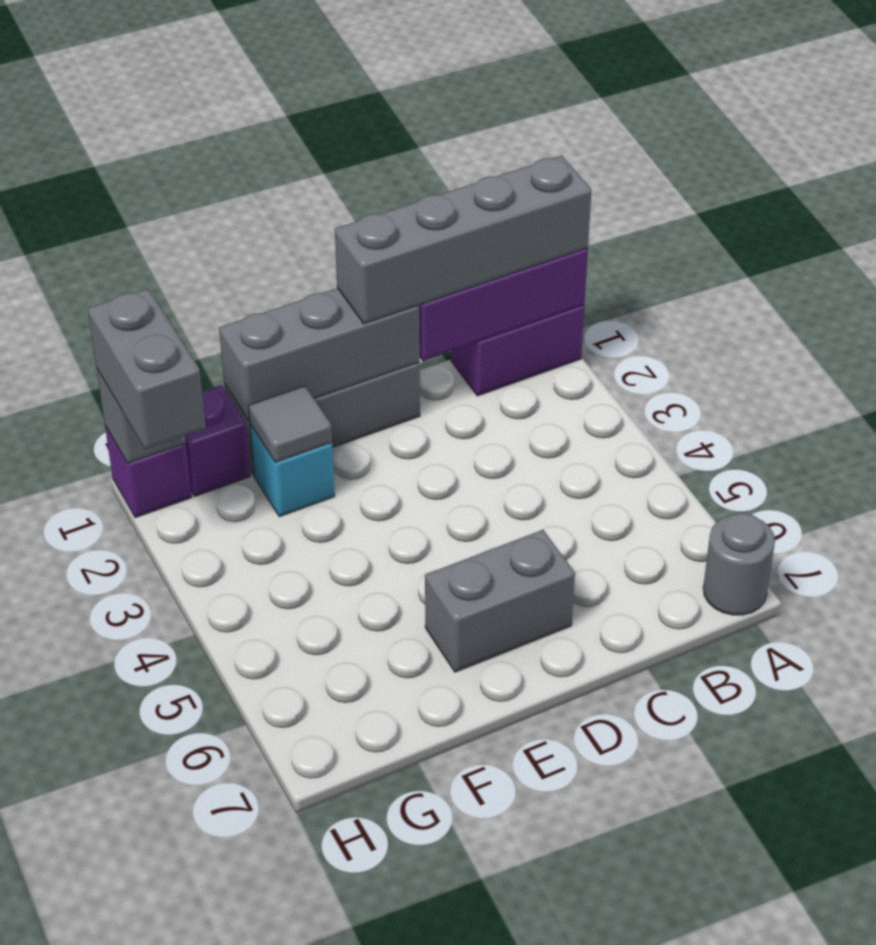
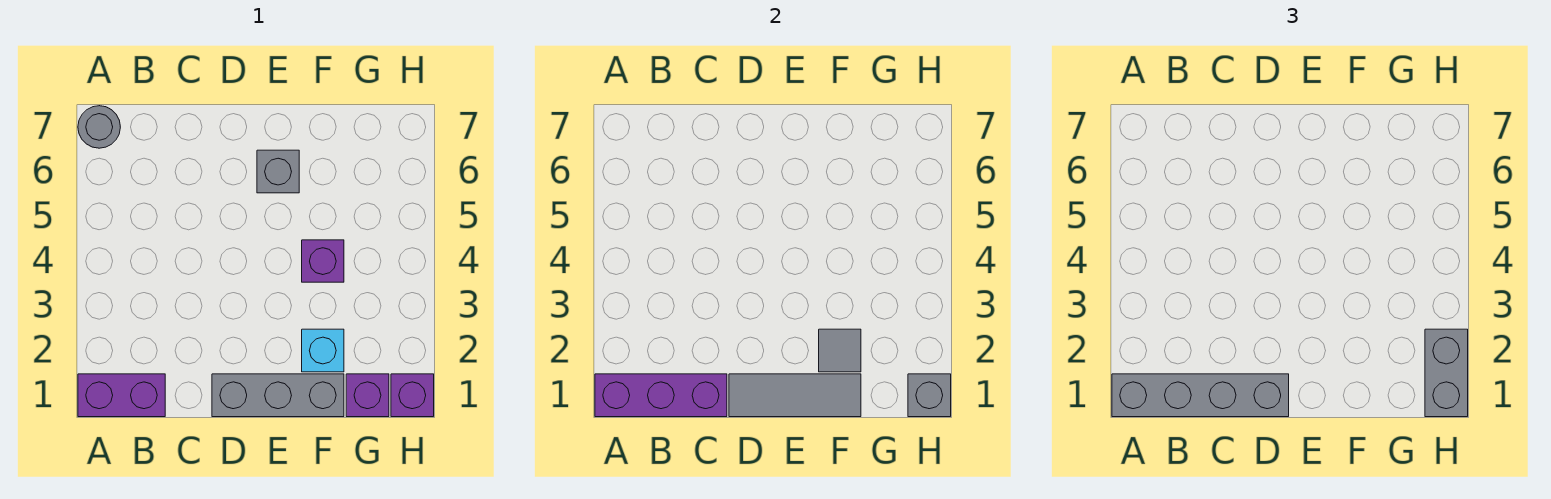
grey brick D1:F1 level 2 -> grey tile D1:F1 level 2
grey brick D6:E6 level 1 -> grey brick E6 level 1
none -> purple brick F4 level 1

